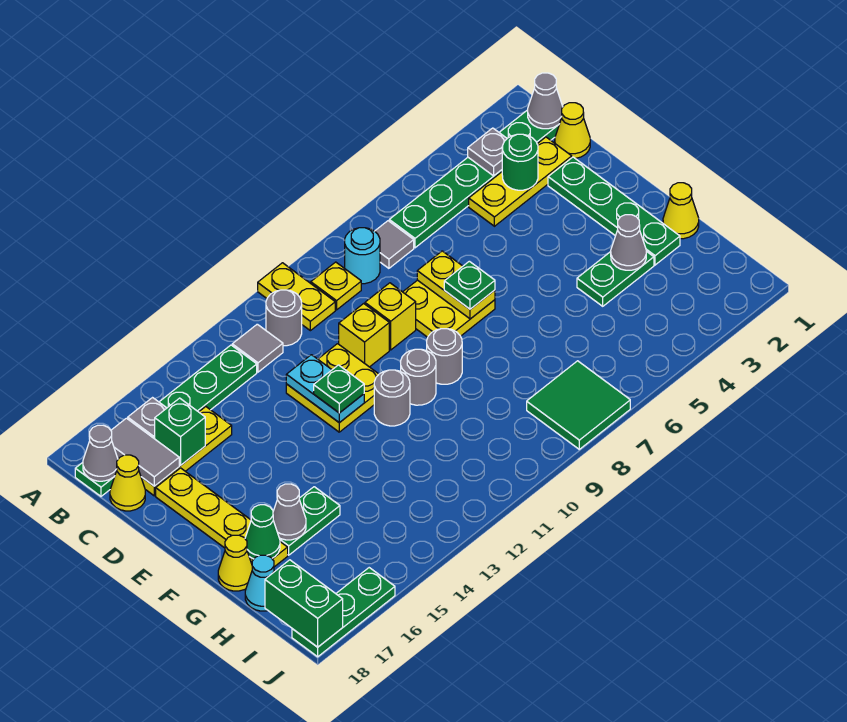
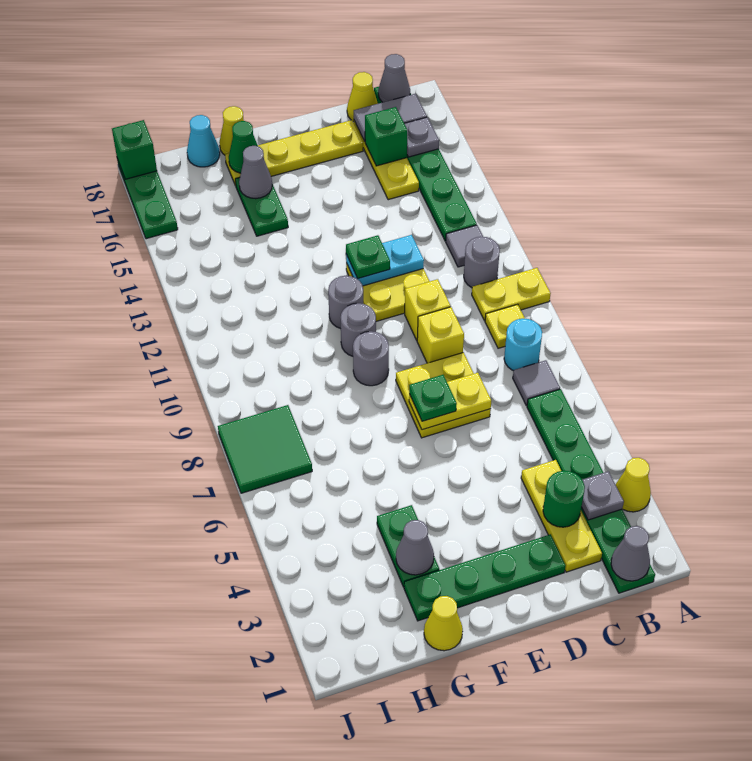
yellow cone C1 level 1 -> yellow cone A3 level 1
green brick I18:J18 level 2 -> green brick J18 level 2

